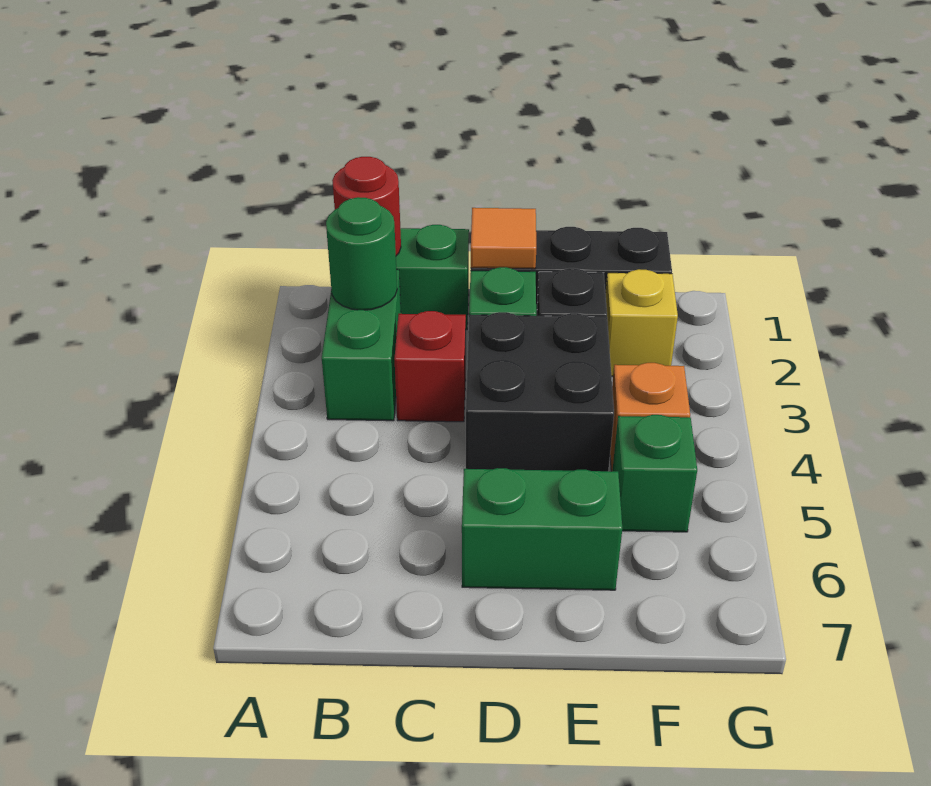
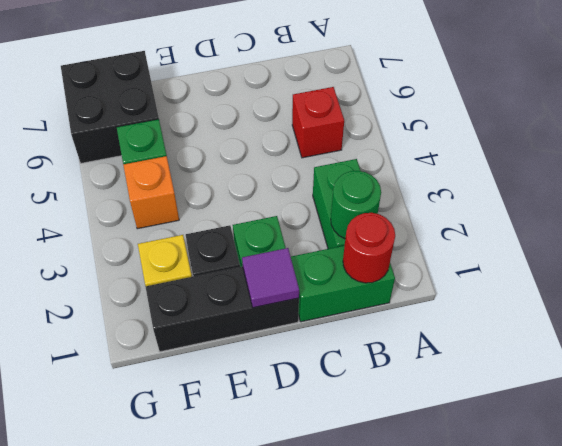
red brick C3 level 1 -> red brick B5 level 1
orange tile D1 level 2 -> purple tile D1 level 2
black brick D3:E4 level 1 -> black brick F6:G7 level 1
green brick D6:E6 level 1 -> none

